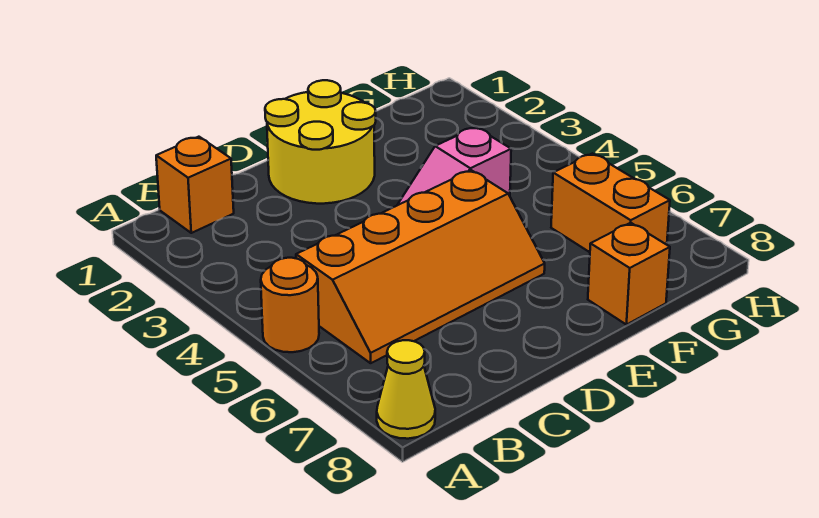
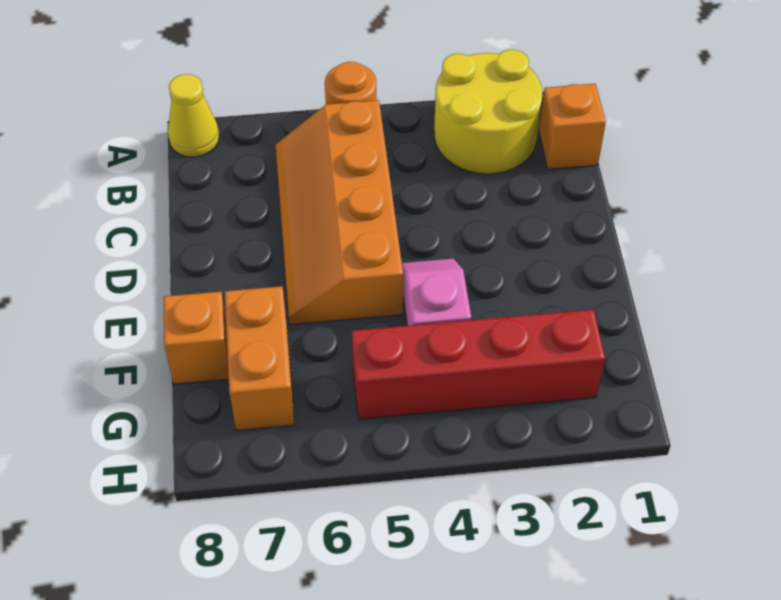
yellow round brick D1:E2 level 1 -> yellow round brick A2:B3 level 1
none -> red brick G2:G5 level 1
orange brick G6:G7 level 1 -> orange brick F7:G7 level 1

